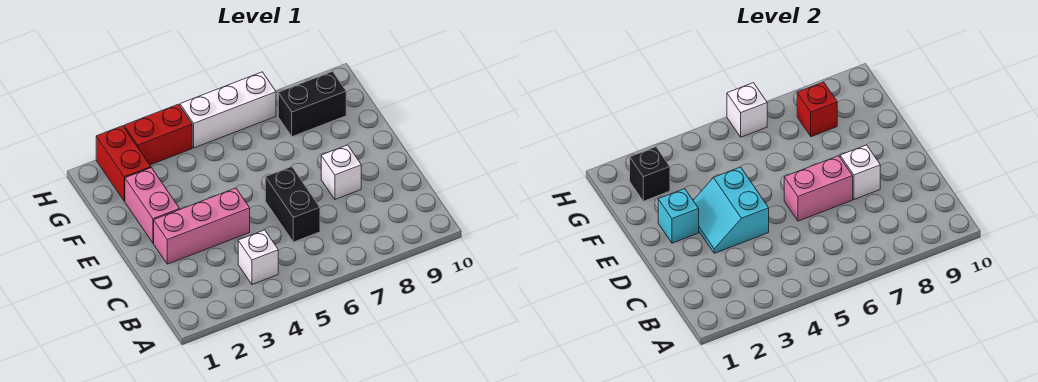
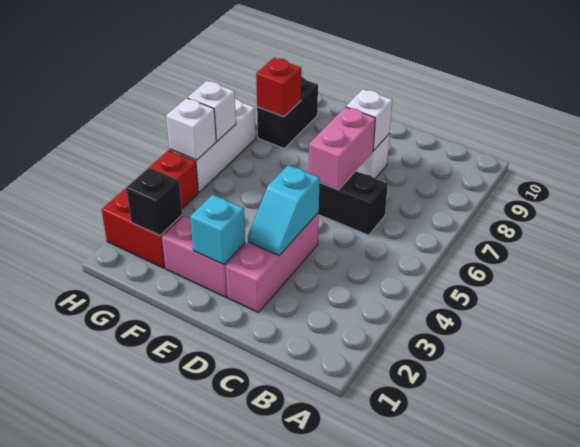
white brick B4 level 1 -> white brick H5 level 2
cyan slope D3:E4 level 2 top 4 -> cyan slope D3:D4 level 2 top 4

